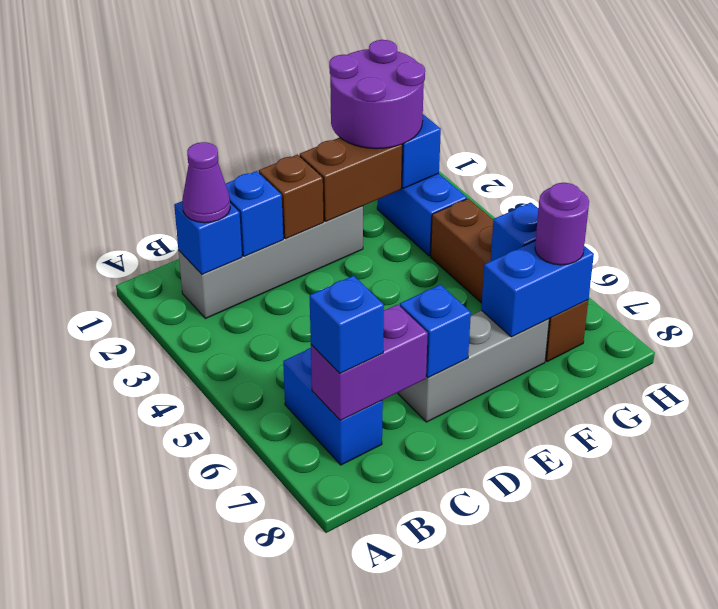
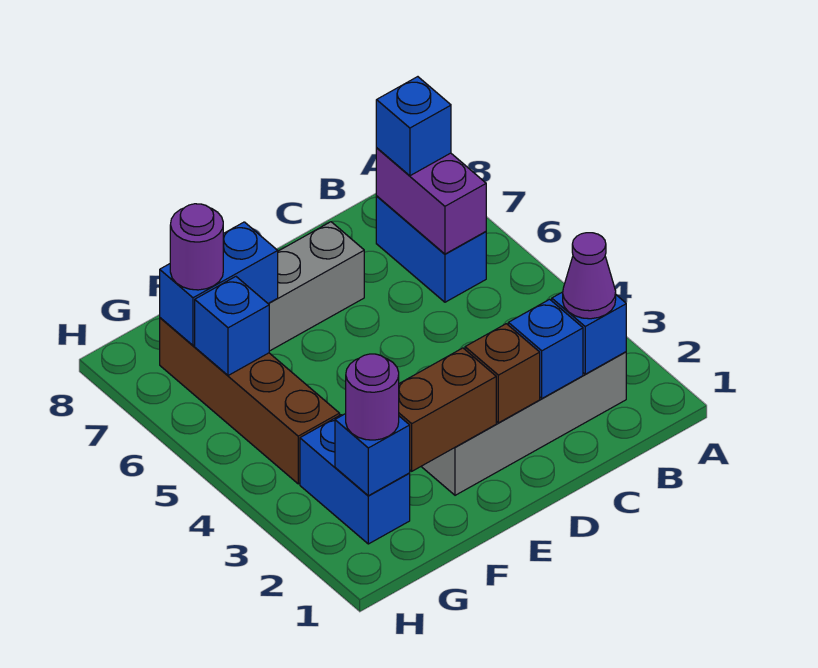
purple brick B7:C7 level 2 -> purple brick B6:B7 level 2
blue brick D7 level 2 -> none
purple round brick F1:G2 level 3 -> purple round brick G2 level 3

